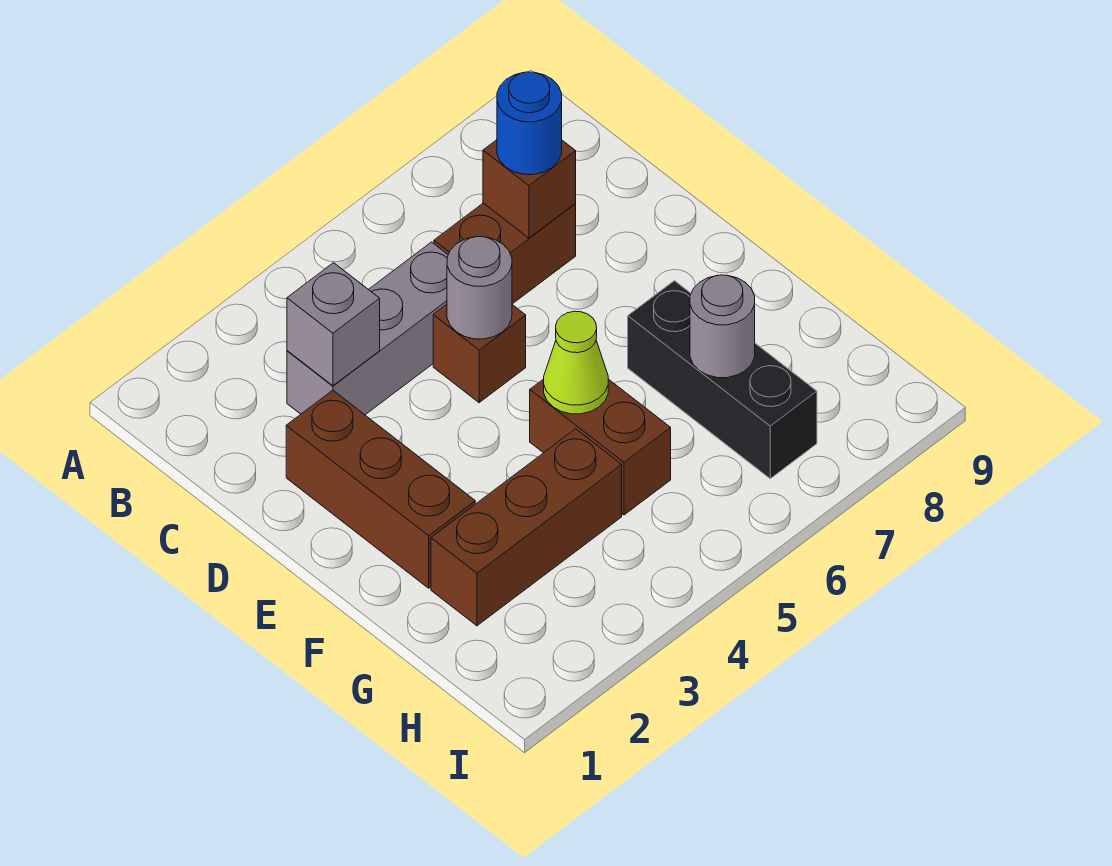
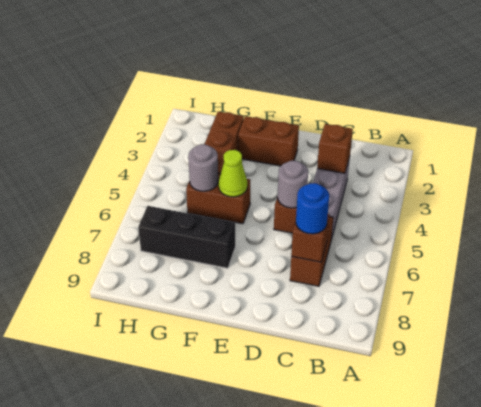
grey brick C3 level 2 -> brown brick C3 level 2
brown brick D2:F2 level 1 -> brown brick E2:F2 level 1
grey round brick G7 level 2 -> grey round brick G5 level 2

